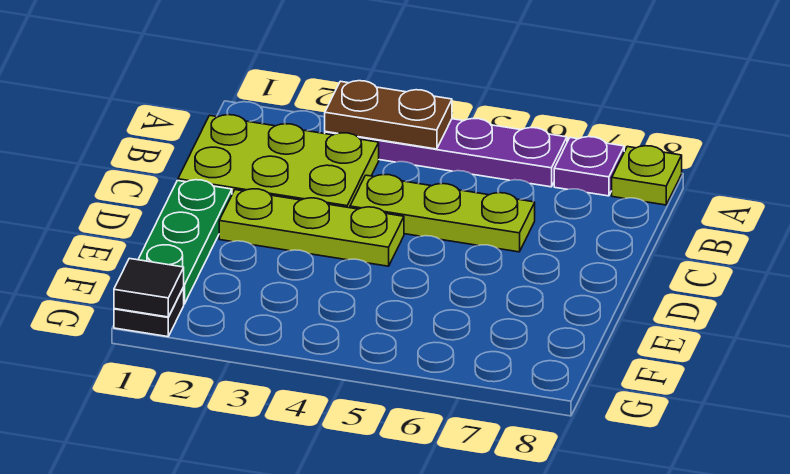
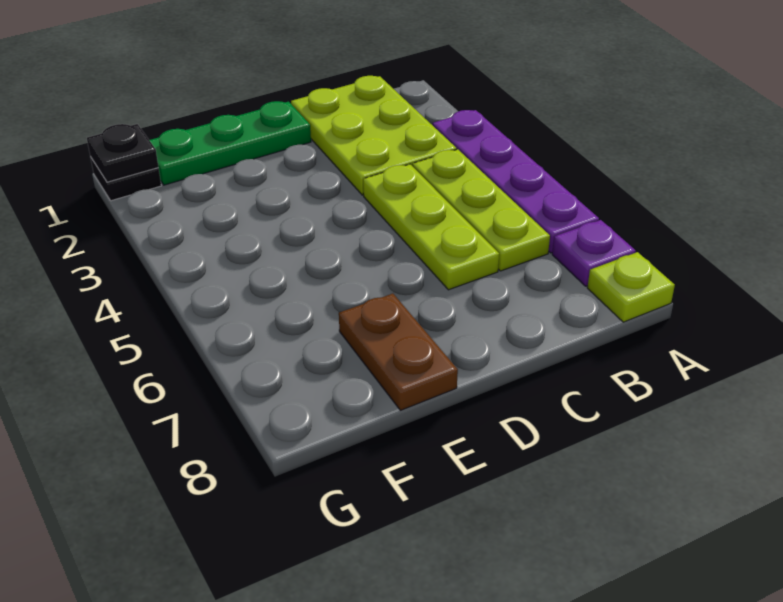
brown plate A3:A4 level 2 -> brown plate E7:E8 level 1
lime plate D2:D4 level 1 -> lime plate B4:B6 level 1
black tile G1 level 2 -> black plate G1 level 2

